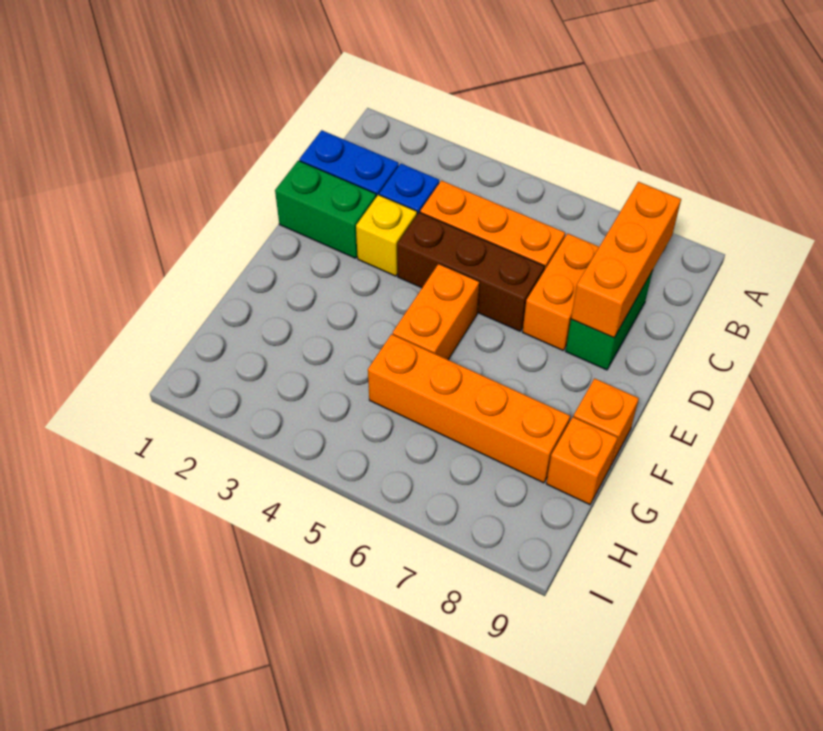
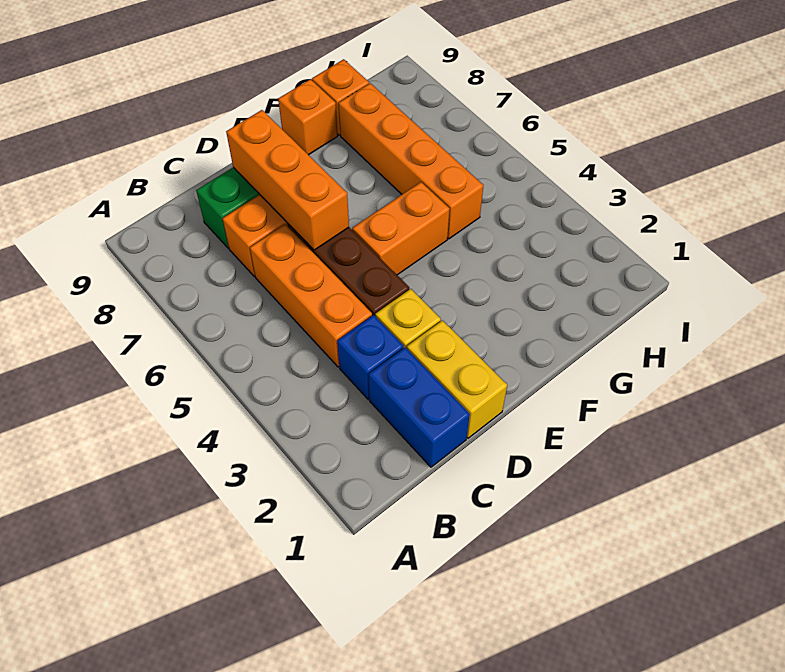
orange brick B8:D8 level 2 -> orange brick D6:D8 level 2
green brick D1:D2 level 1 -> yellow brick D1:D2 level 1

